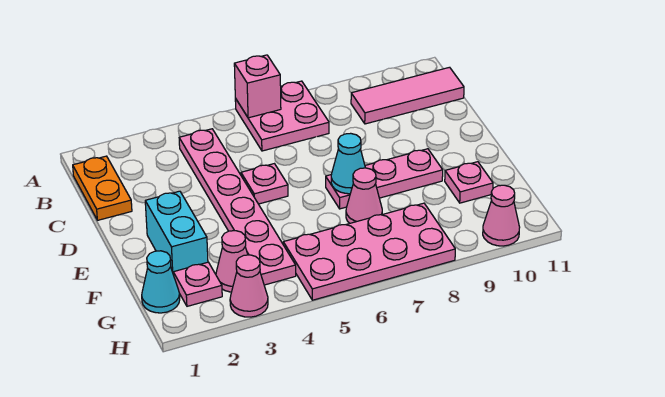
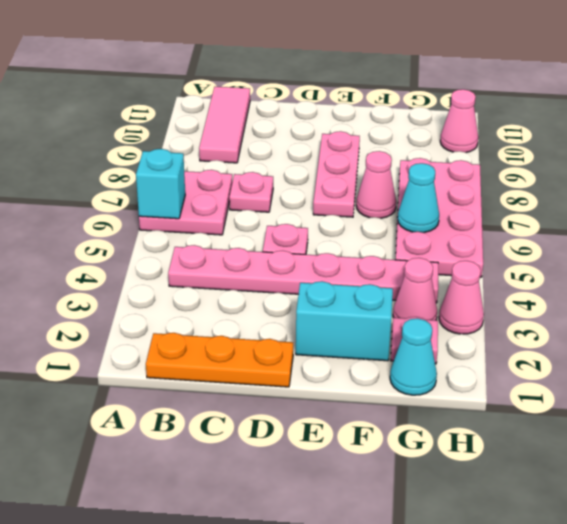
pink brick A6 level 2 -> cyan brick A6 level 2
orange plate B1:C1 level 1 -> orange plate B1:D1 level 1
cyan cone E7 level 2 -> cyan cone G6 level 2
pink plate F10 level 1 -> pink plate C7 level 1

